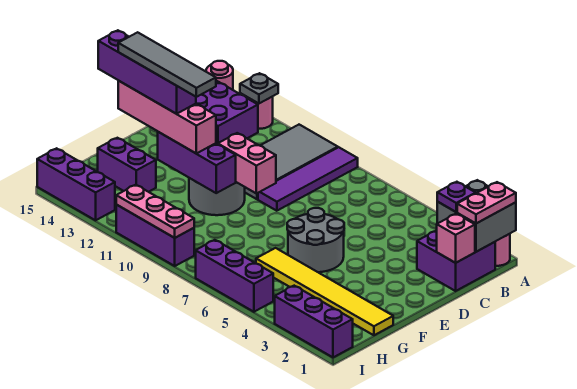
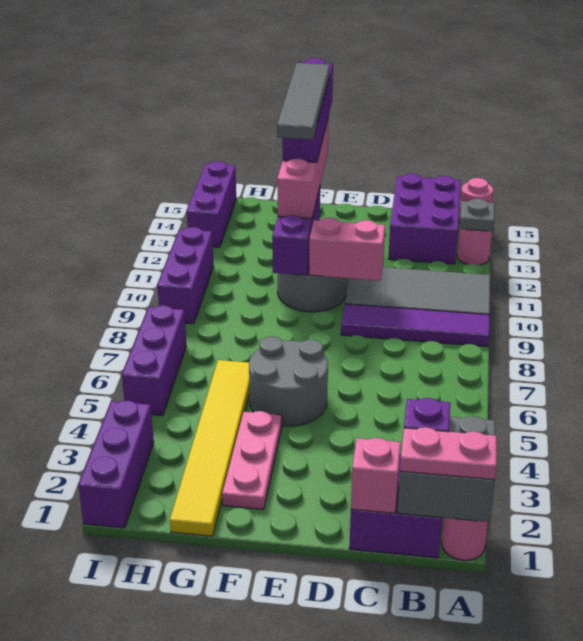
pink brick E9:E10 level 2 -> pink brick D10:E10 level 2
purple brick G13:G14 level 1 -> none
pink plate I9:I11 level 2 -> pink plate F2:F4 level 1

